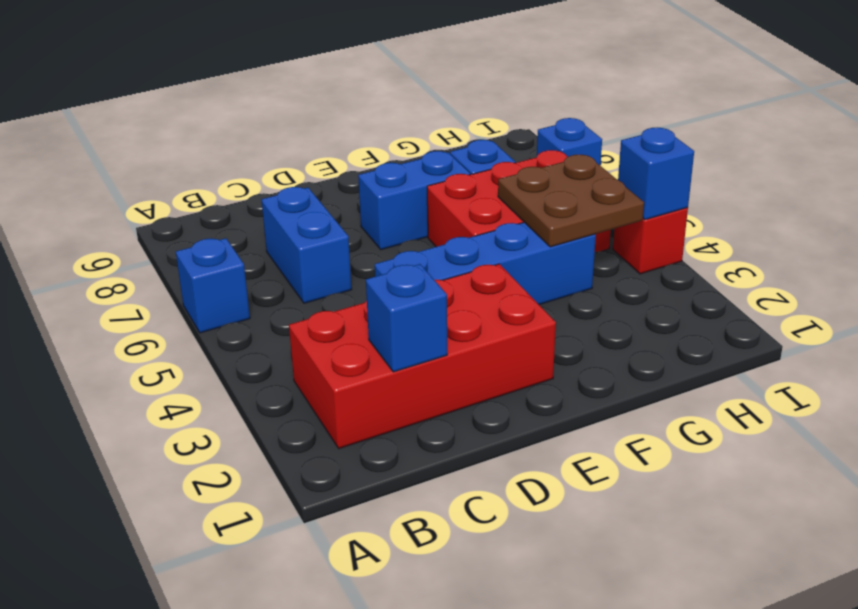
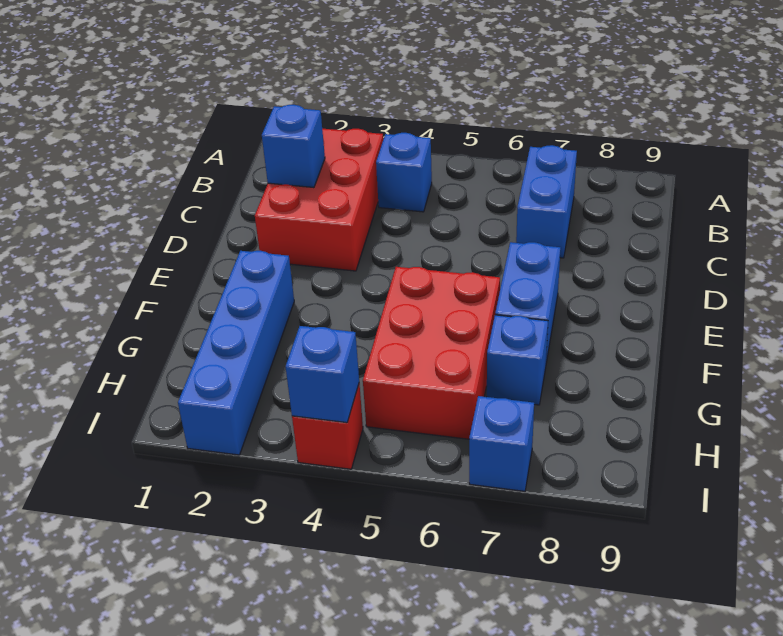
blue brick A6 level 1 -> blue brick B4 level 1
red brick B2:E3 level 1 -> red brick B2:D3 level 1
blue brick C6:C7 level 1 -> blue brick B7:C7 level 1
blue brick D4:G4 level 1 -> blue brick F2:I2 level 1
brown plate G4:H5 level 2 -> none

